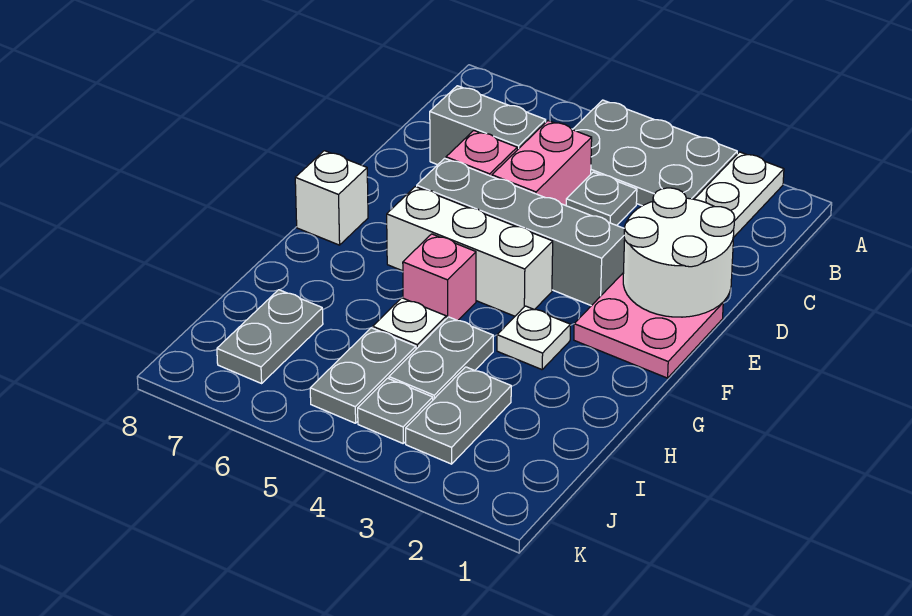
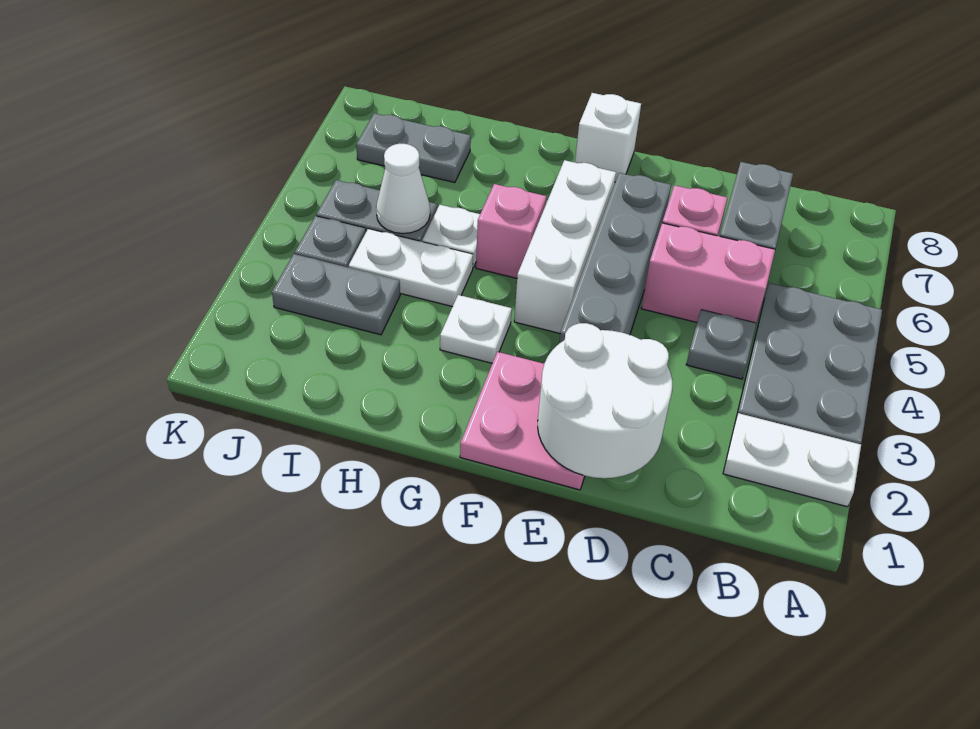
grey plate H4:I4 level 1 -> white plate H4:I4 level 1
none -> white cone I5 level 2

